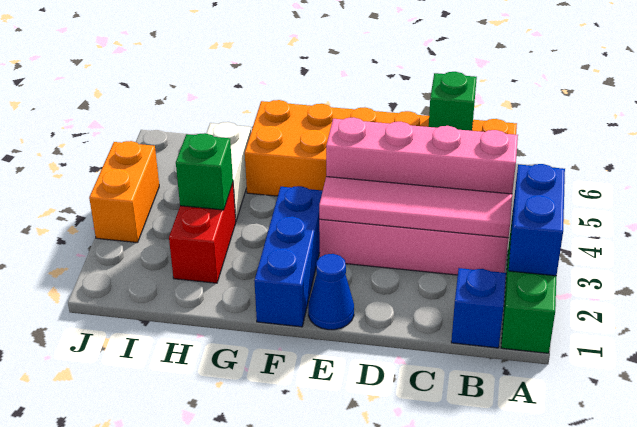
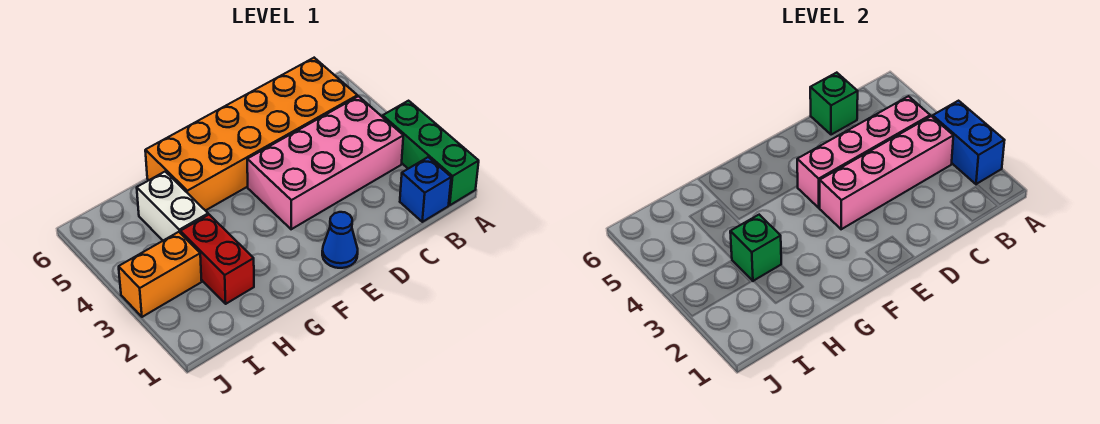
pink tile B3:E3 level 2 -> pink brick B3:E3 level 2
blue brick F1:F3 level 1 -> none
orange brick J3:J4 level 1 -> orange brick I3:J3 level 1

